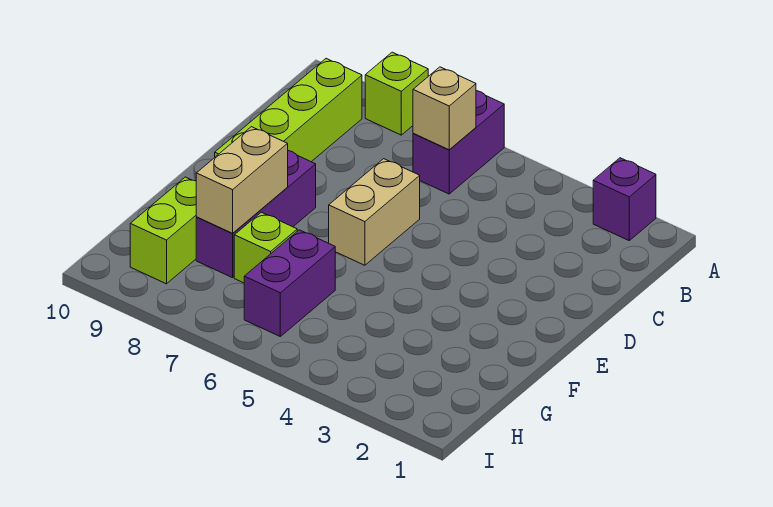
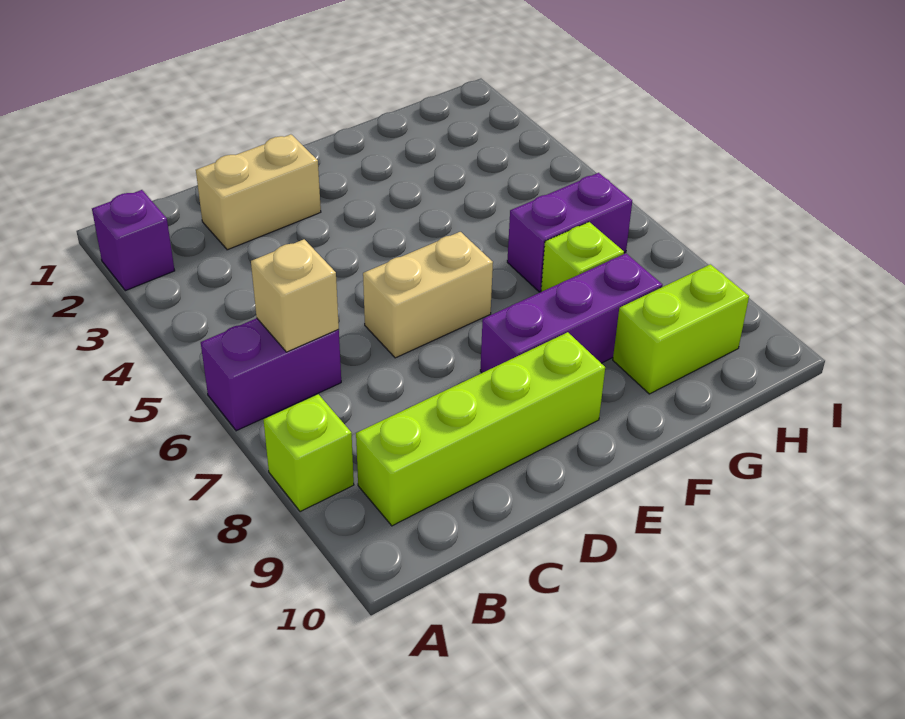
tan brick F8:G8 level 2 -> tan brick C2:D2 level 1

